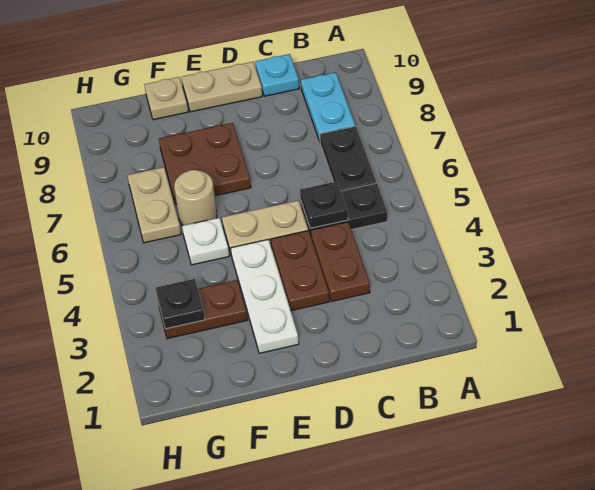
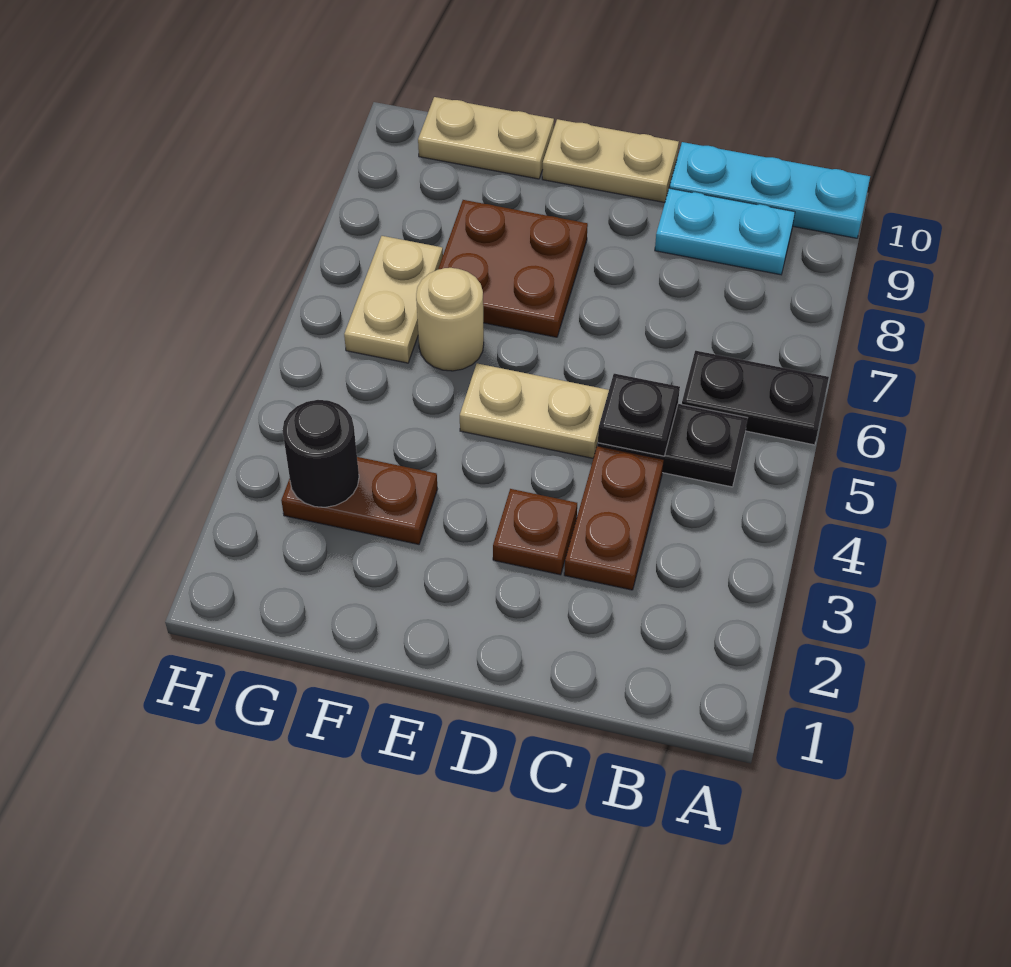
black plate B6:B7 level 1 -> black plate A6:B6 level 1
cyan plate B8:B9 level 1 -> cyan plate B9:C9 level 1
cyan plate C10 level 1 -> cyan plate A10:C10 level 1
brown plate D3:D4 level 1 -> brown plate D3 level 1
white plate E2:E4 level 1 -> none
white plate F5 level 1 -> none
tan plate F10 level 1 -> tan plate F10:G10 level 1
black plate G3 level 2 -> black round brick G3 level 2

